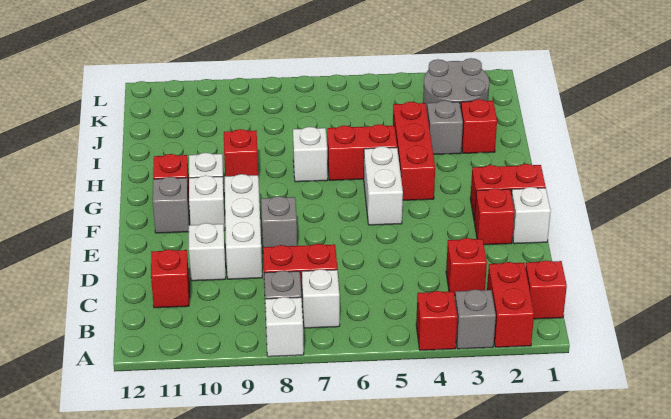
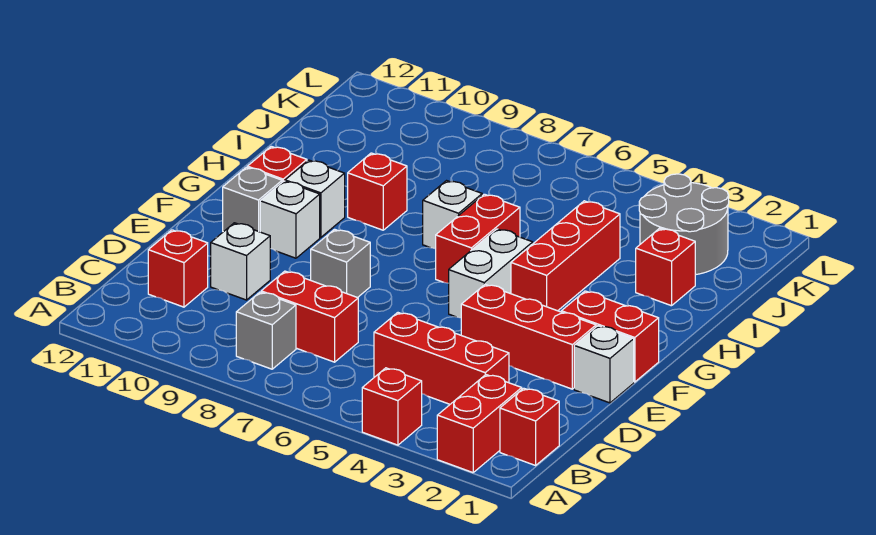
grey brick A3 level 1 -> none
white brick A8 level 1 -> none
white brick B7 level 1 -> none
red brick C3 level 1 -> red brick C3:C5 level 1
white brick D9:F9 level 1 -> none
red brick E2 level 1 -> red brick E2:E4 level 1
red brick H5:H6 level 1 -> red brick G6:H6 level 1
grey brick I3 level 1 -> none

